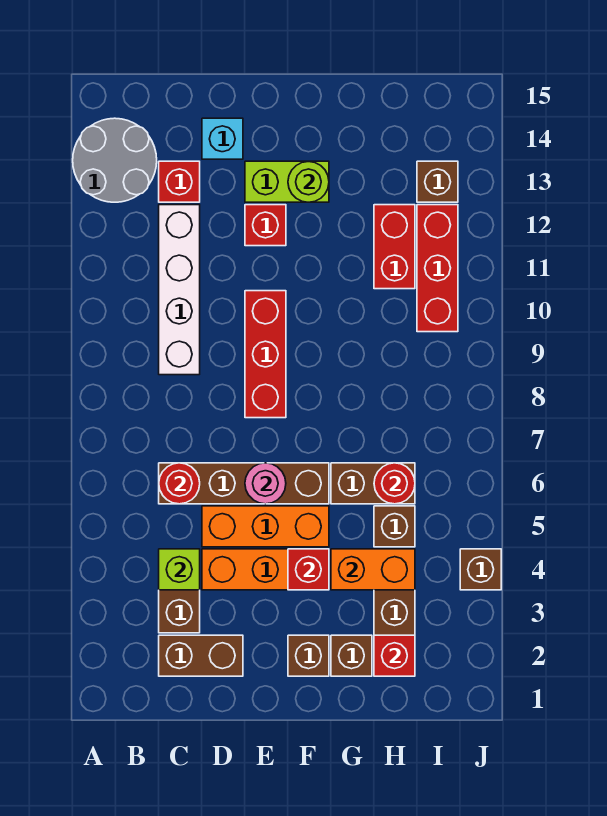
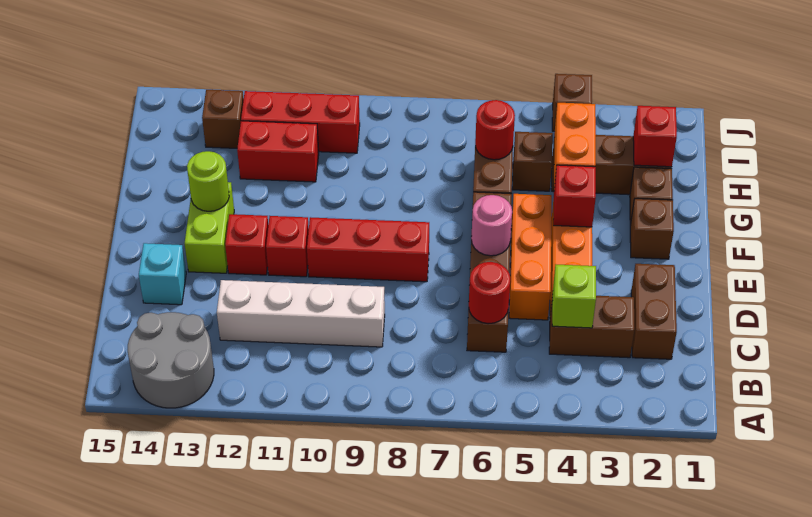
red brick C13 level 1 -> red brick E11 level 1

